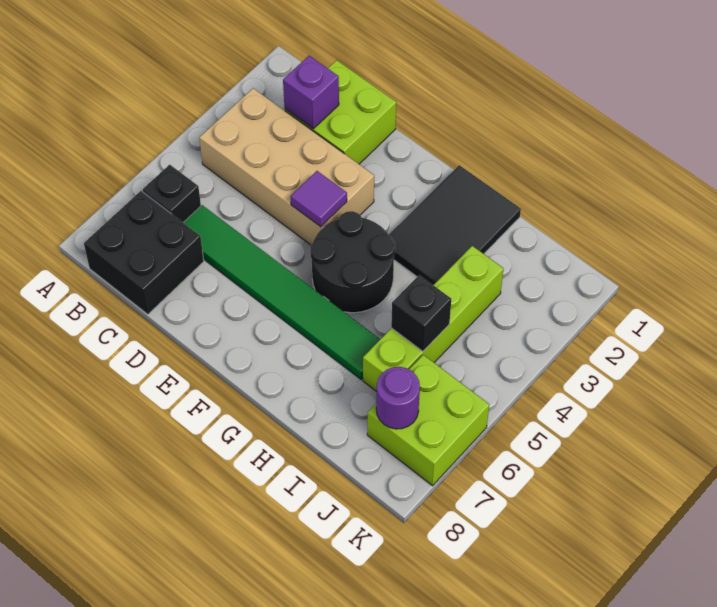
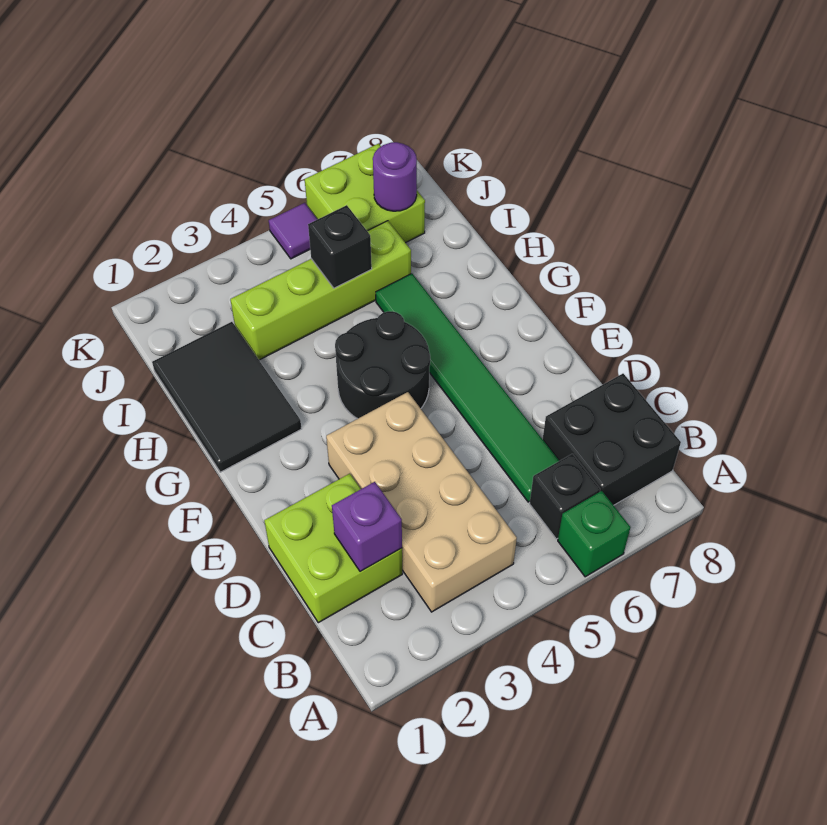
none -> green brick A6 level 1
purple tile E4 level 2 -> purple tile K5 level 1
black tile G1:H3 level 1 -> black tile G1:I2 level 1

